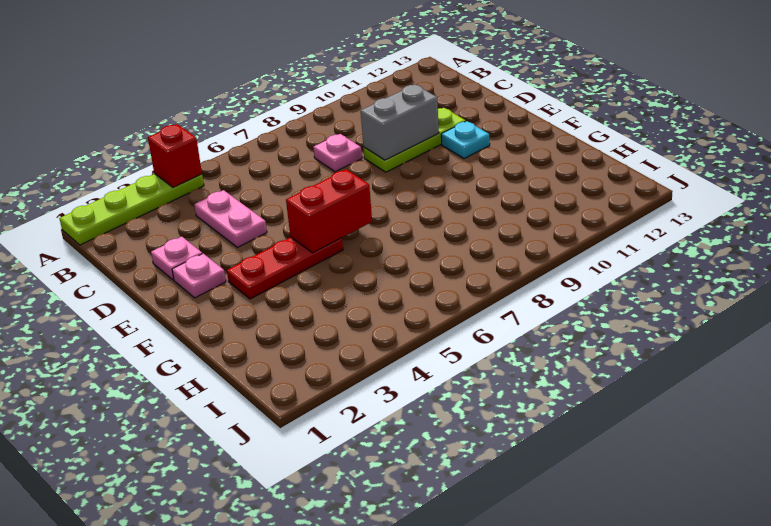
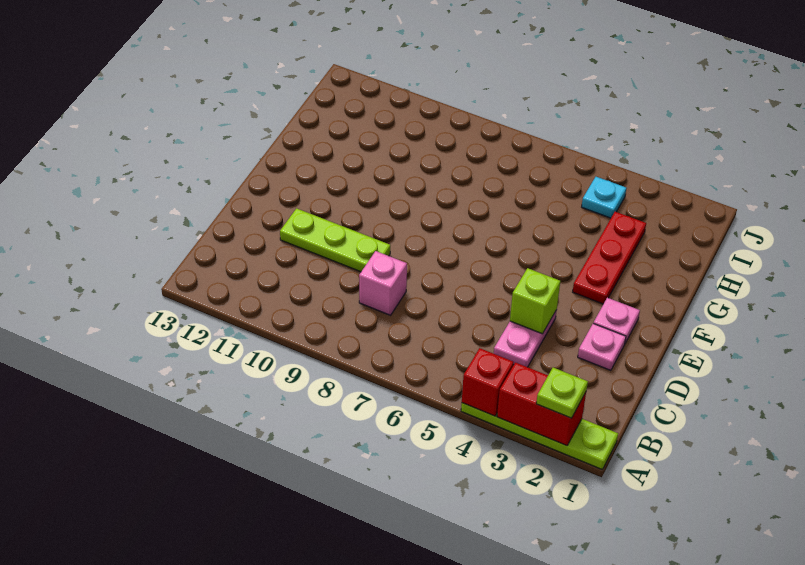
none -> lime plate A2 level 3
pink plate C8 level 1 -> pink brick C8 level 1
none -> lime brick D4 level 2
grey brick D9:D10 level 2 -> none
cyan plate E11 level 1 -> cyan plate I4 level 1
red plate F3:F5 level 1 -> red plate F3:H3 level 1
red brick F5:F6 level 2 -> red brick A2:A3 level 2

